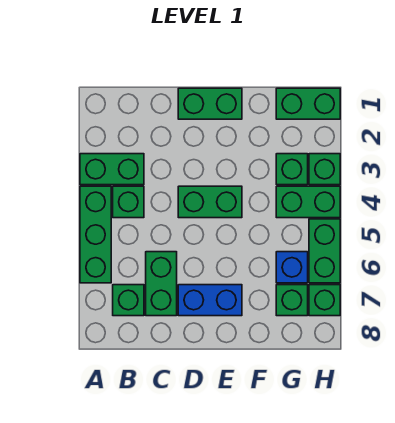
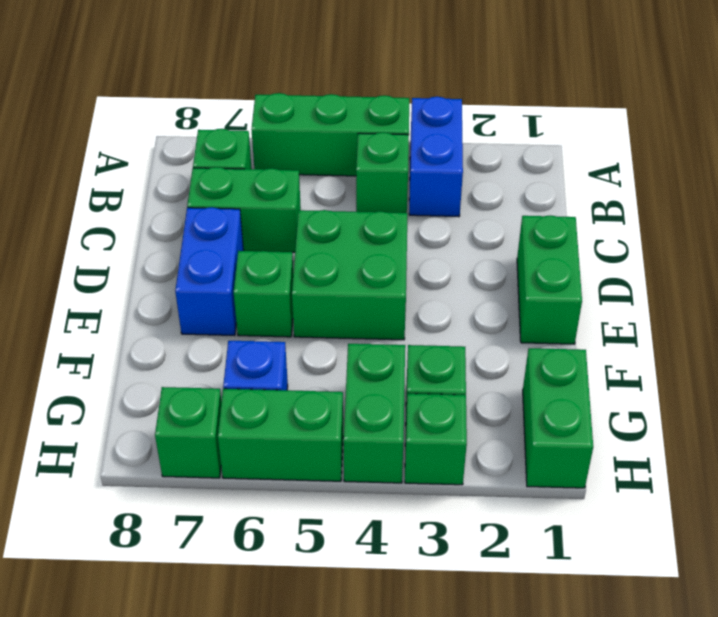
green brick A3:B3 level 1 -> blue brick A3:B3 level 1
green brick D4:E4 level 1 -> green brick D4:E5 level 1
green brick G7 level 1 -> green brick E6 level 1

